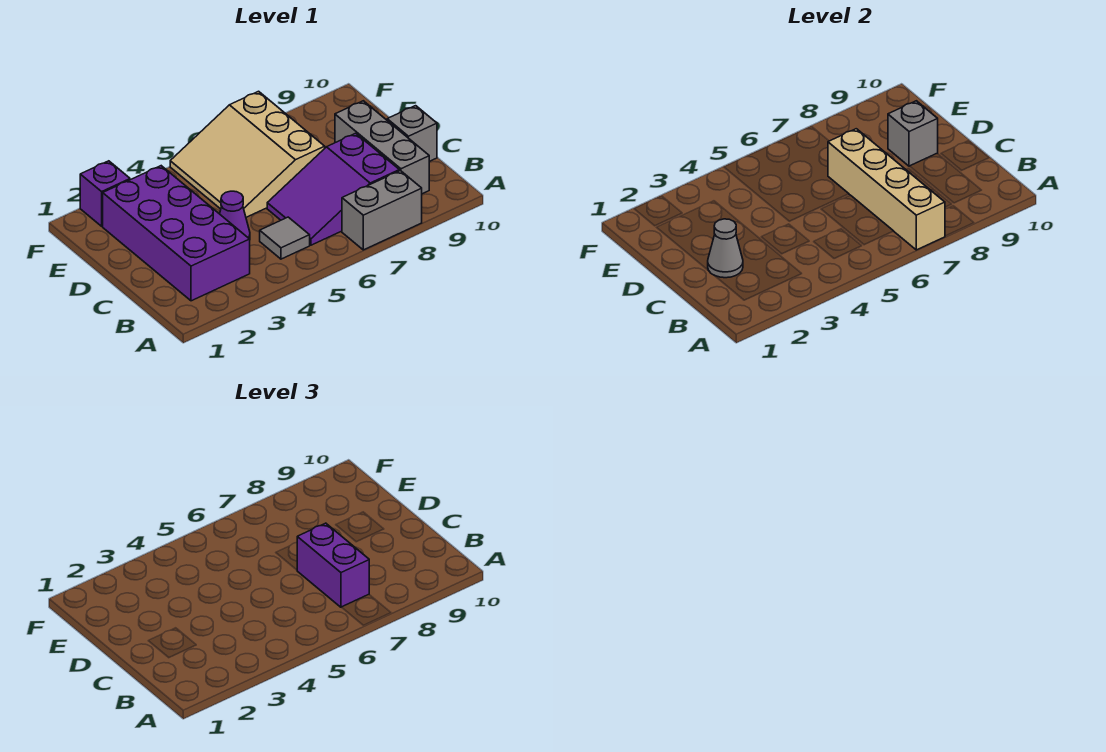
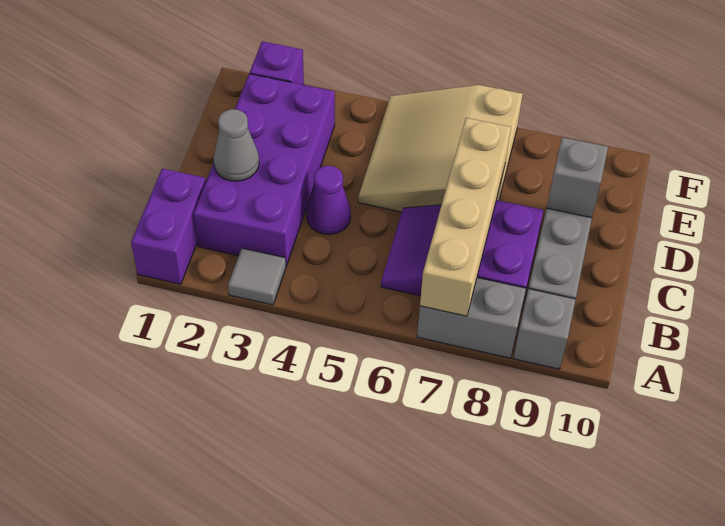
grey tile B5 level 1 -> grey tile A3 level 1
purple brick B7:C7 level 3 -> purple brick A1:B1 level 1
grey brick C10 level 1 -> grey brick A9 level 1

